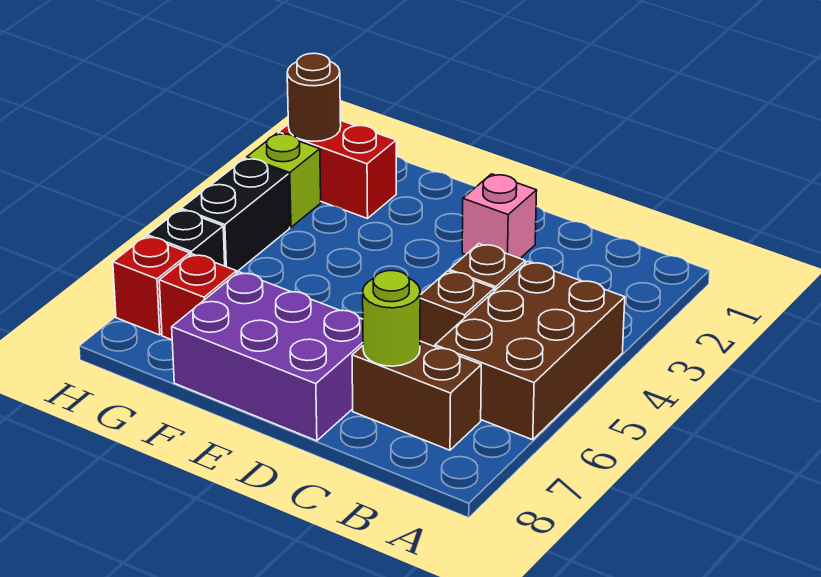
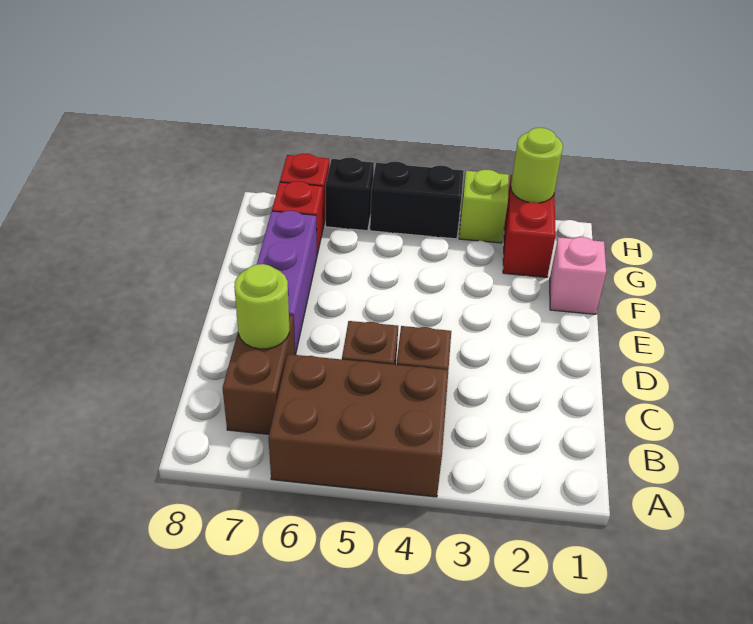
pink brick D2 level 1 -> pink brick F1 level 1
purple brick D7:F8 level 1 -> purple brick D7:F7 level 1
brown round brick H2 level 2 -> lime round brick H2 level 2

